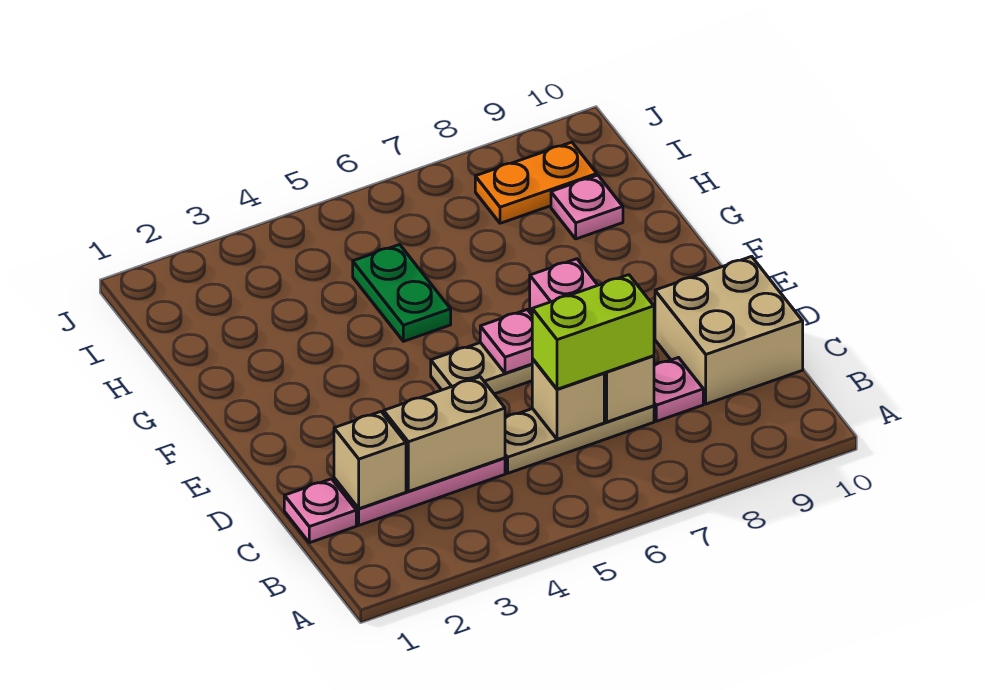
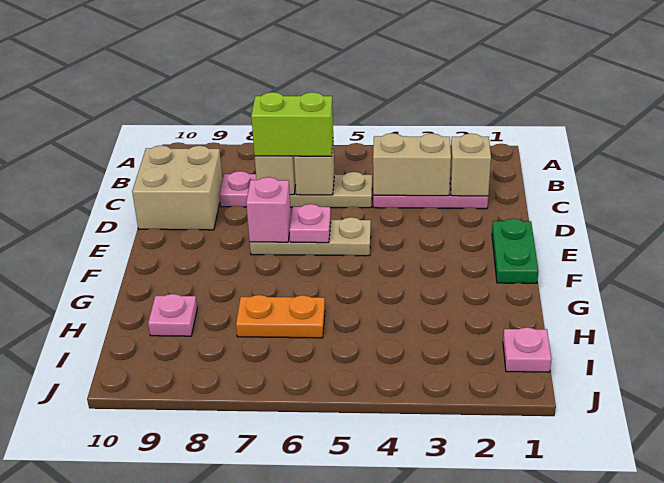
pink plate C1 level 1 -> pink plate I1 level 1
green plate G5:H5 level 1 -> green plate E1:F1 level 1
orange plate I8:I9 level 1 -> orange plate H6:H7 level 1

